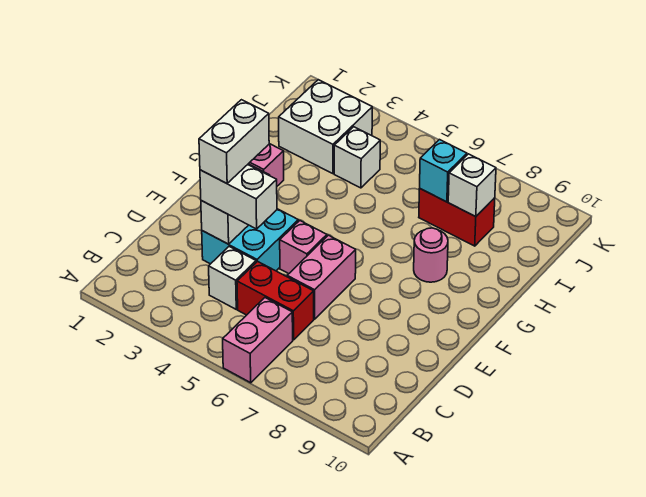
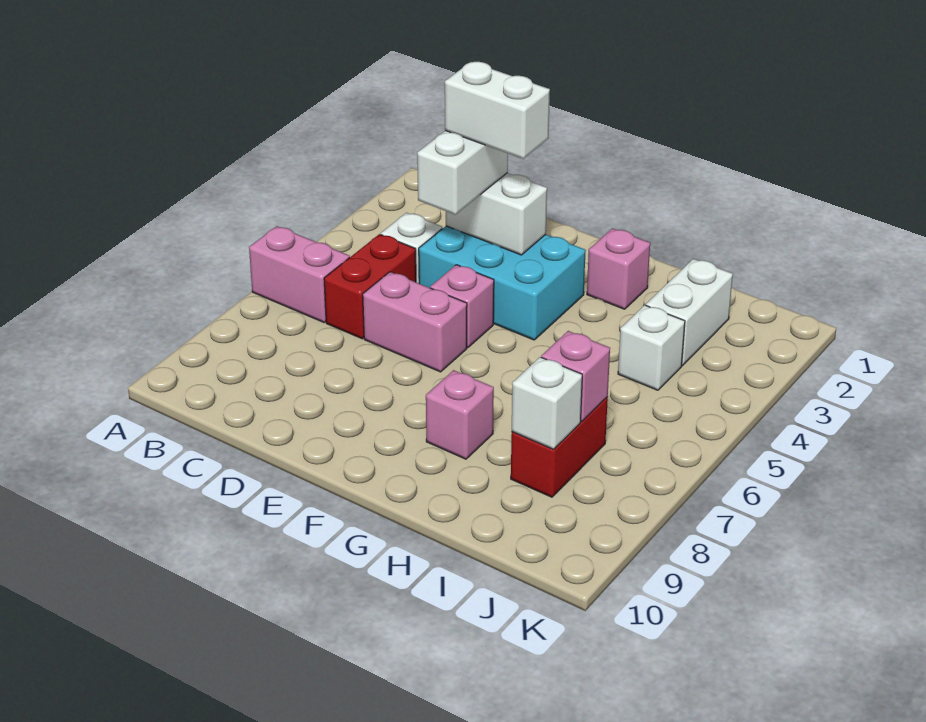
cyan brick D3:E4 level 1 -> cyan brick D3:F4 level 1
pink round brick G8 level 1 -> pink brick G8 level 1
white brick I2:J3 level 1 -> white brick I2:I3 level 1
cyan brick I7 level 2 -> pink brick I7 level 2

